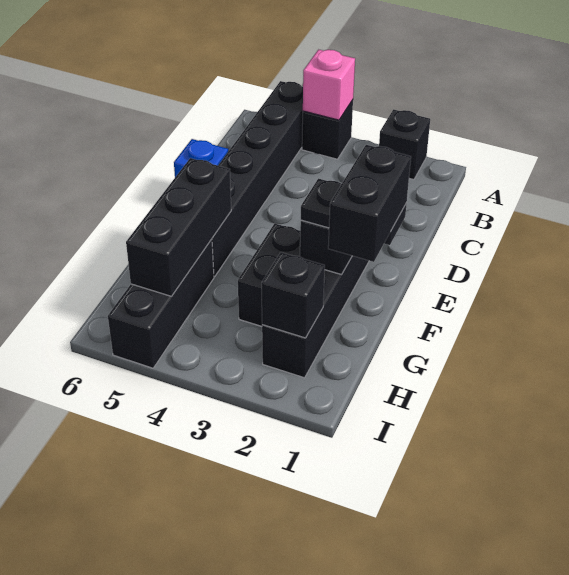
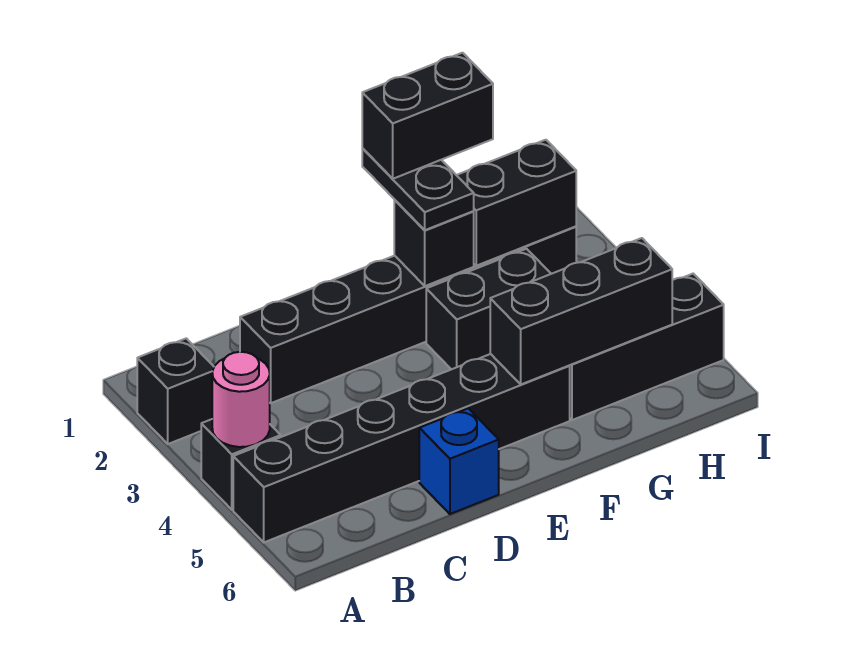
pink brick A4 level 2 -> pink round brick A4 level 2
black brick H2 level 2 -> black brick G2:H2 level 2

